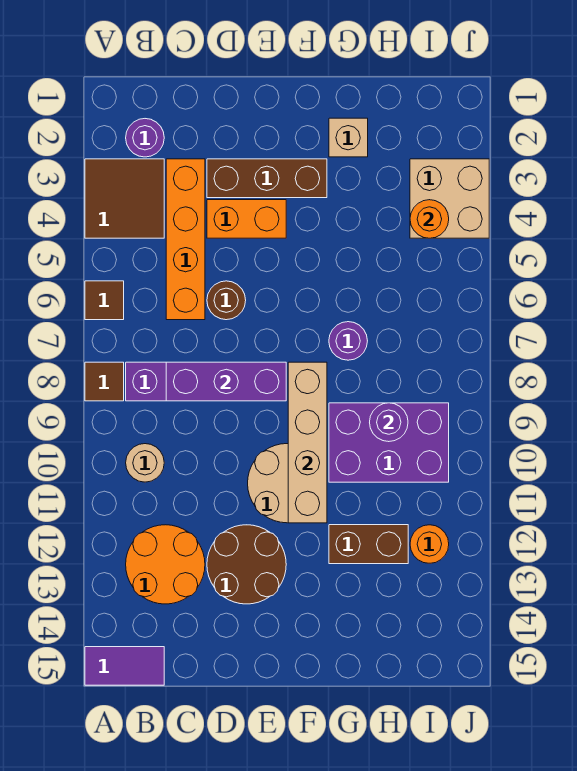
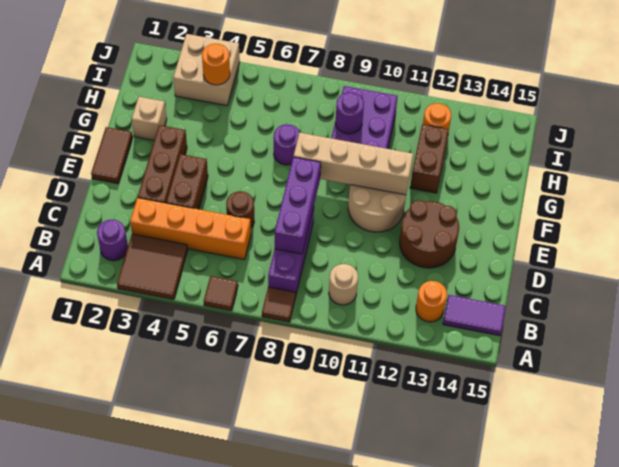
purple tile A15:B15 level 1 -> purple tile B14:B15 level 1
orange round brick B12:C13 level 1 -> orange round brick B13 level 1
orange brick D4:E4 level 1 -> brown brick D4:E4 level 1
none -> brown tile E1:F1 level 1

